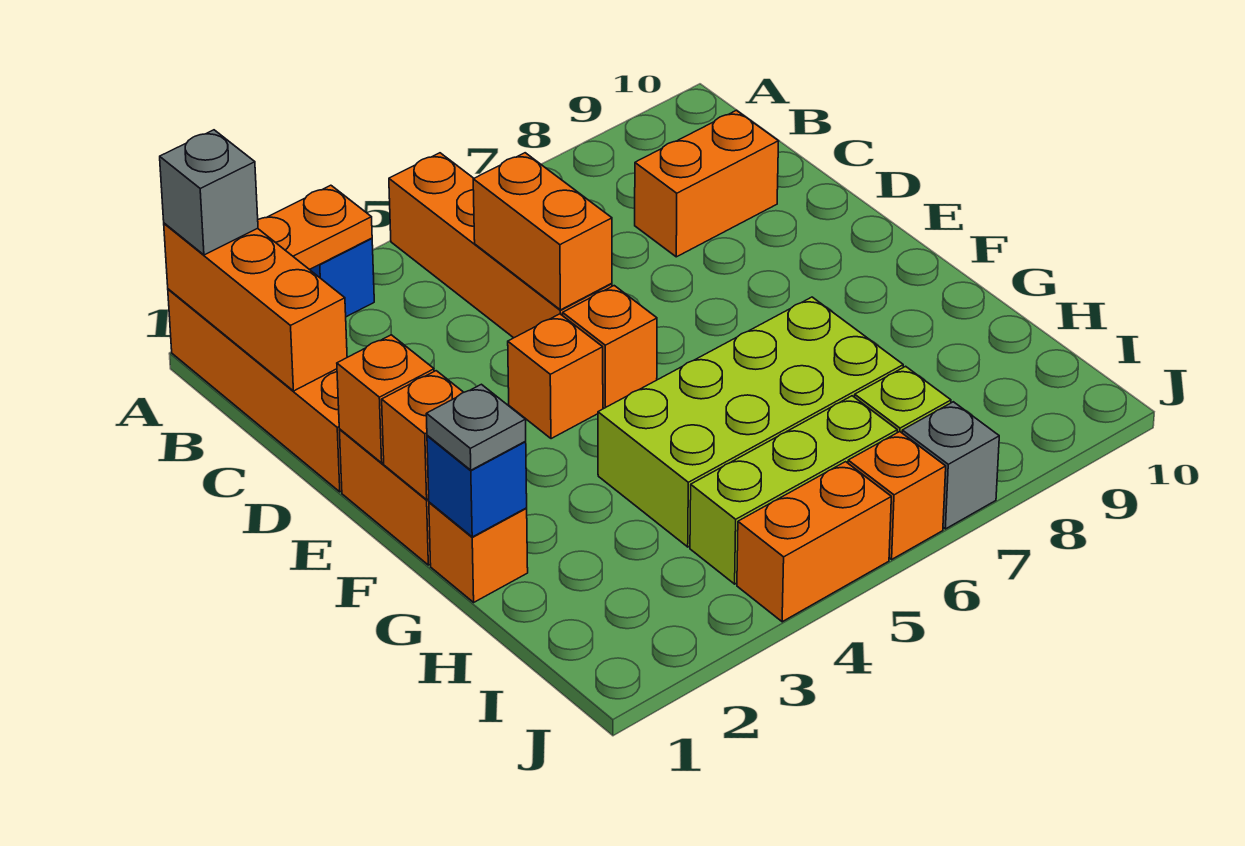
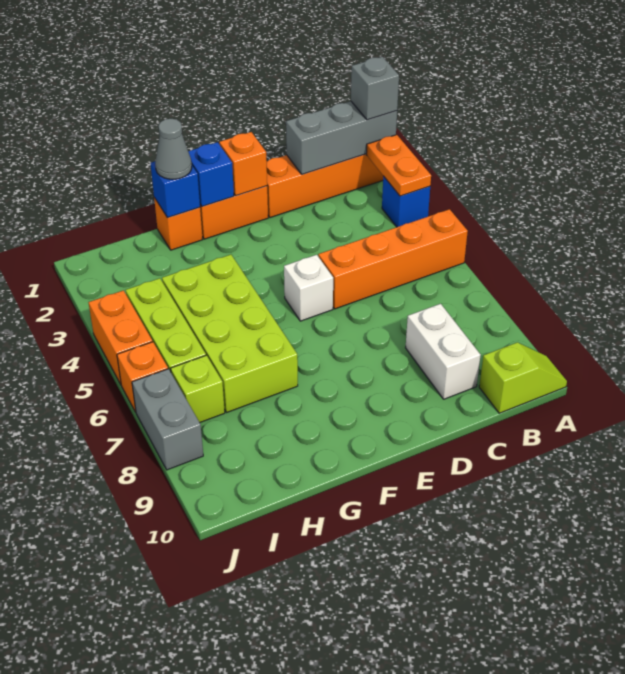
orange brick A1:C1 level 2 -> grey brick A1:C1 level 2
none -> lime slope A10:B10 level 1 top B
orange brick C5:D5 level 2 -> none
orange brick C8:C9 level 1 -> white brick C8:C9 level 1
orange brick E4 level 1 -> none
orange brick E5 level 1 -> white brick E5 level 1
orange brick F1 level 2 -> blue brick F1 level 2
grey plate G1 level 3 -> grey cone G1 level 3
grey brick J7 level 1 -> grey brick J7:J8 level 1

